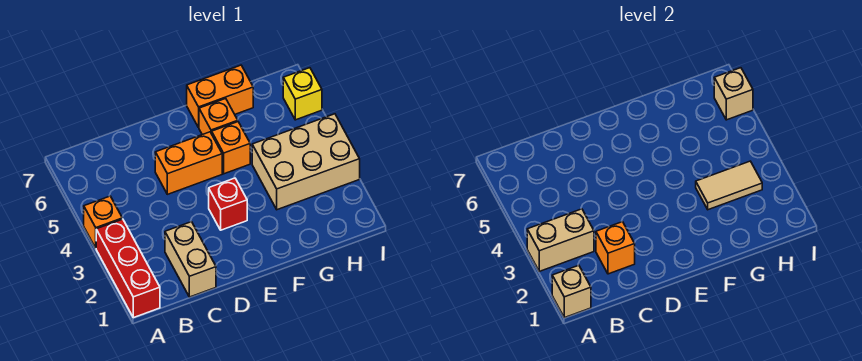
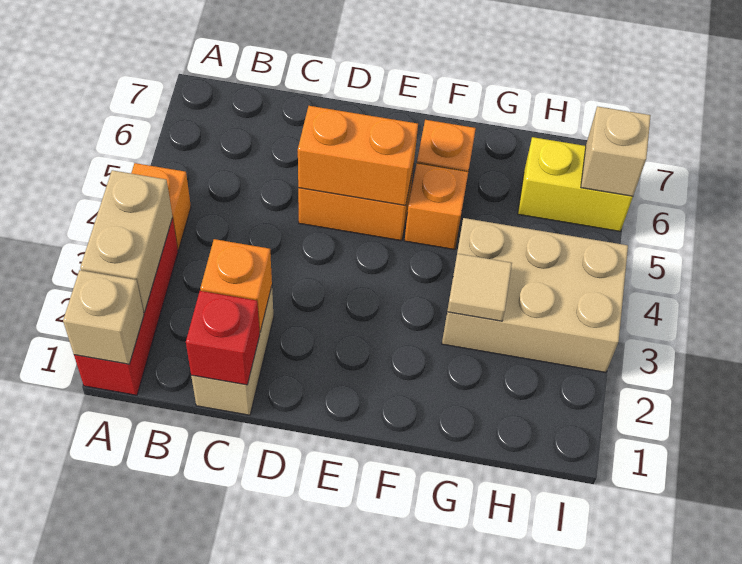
tan brick A3:B3 level 2 -> tan brick A2:A3 level 2
red brick E3 level 1 -> red brick C1 level 2
orange brick F7:G7 level 1 -> orange brick D5:E5 level 2
tan tile G3:H3 level 2 -> tan tile G3 level 2
yellow brick I6 level 1 -> yellow brick H6:I6 level 1

